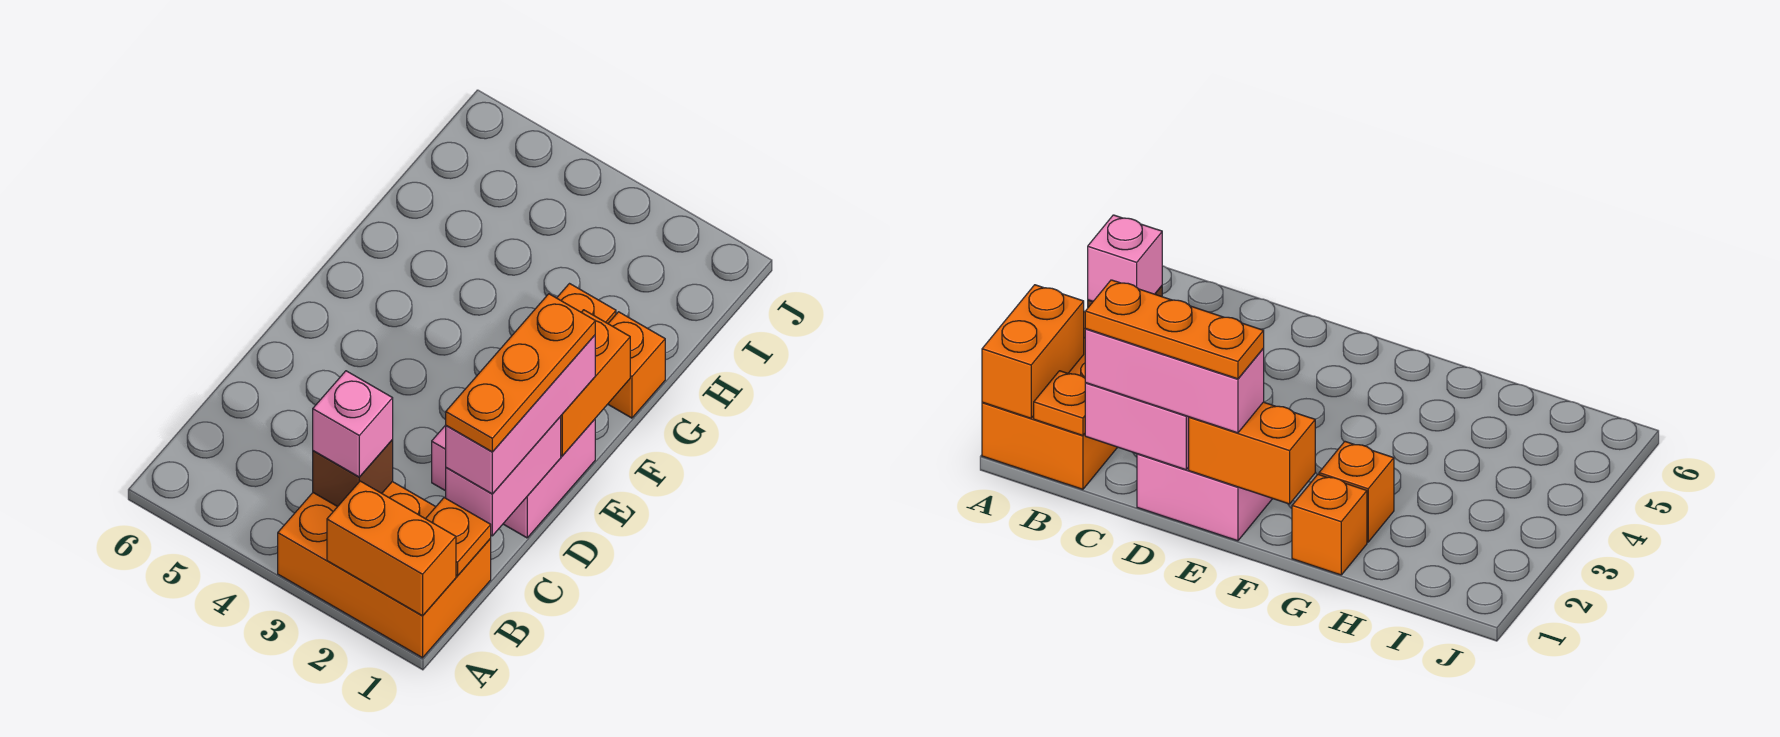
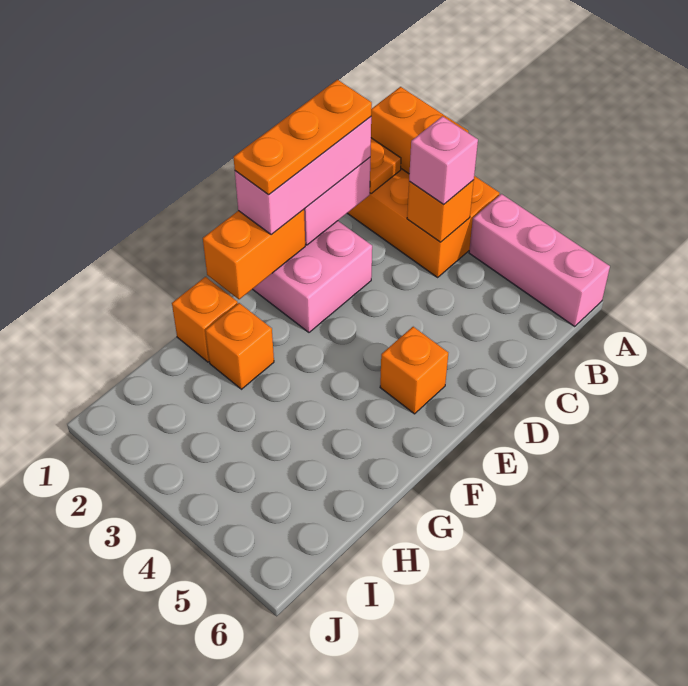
none -> pink brick A4:A6 level 1
brown brick B3 level 2 -> orange brick B3 level 2
none -> orange brick E5 level 1

